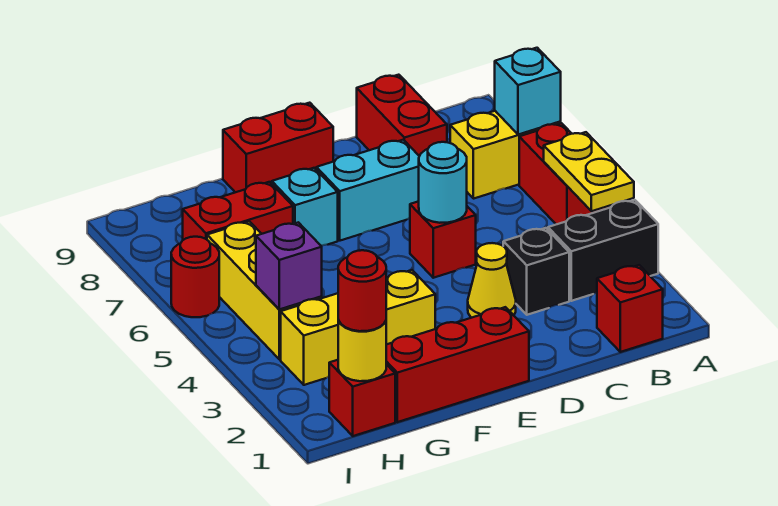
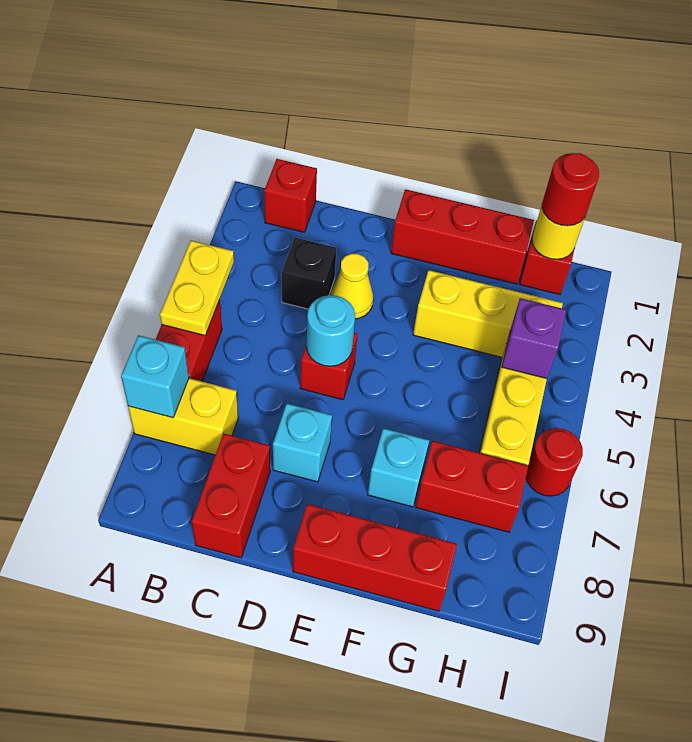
black brick A3:B3 level 1 -> none
cyan brick D7:E7 level 1 -> cyan brick D7 level 1
red brick E9:F9 level 1 -> red brick E9:G9 level 1

